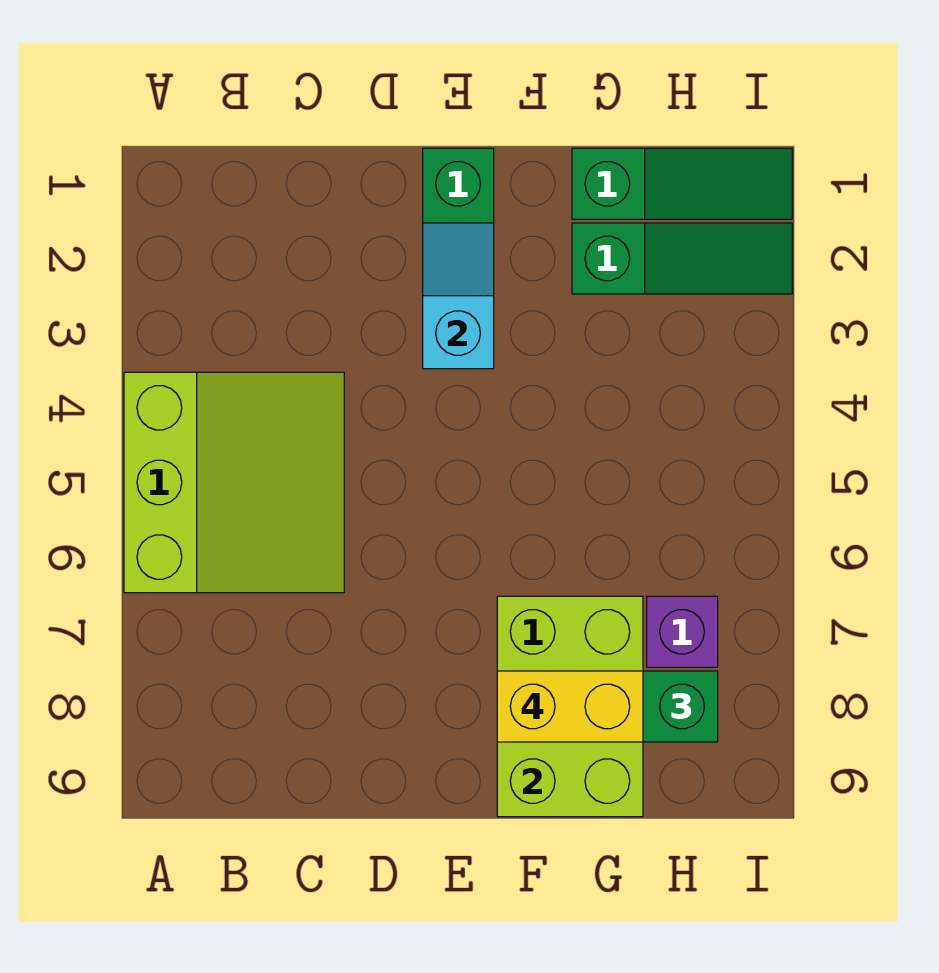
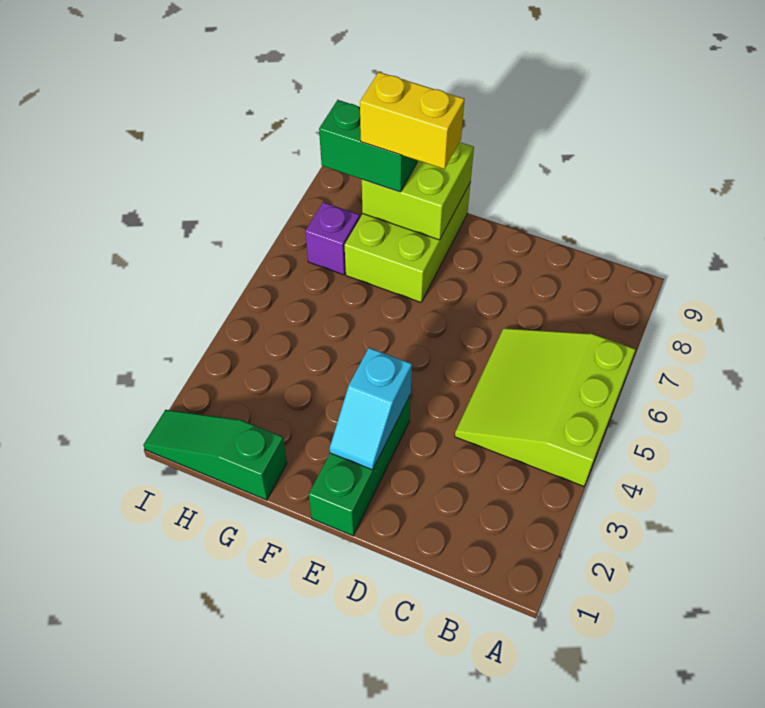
green slope G2:I2 level 1 top G -> none

